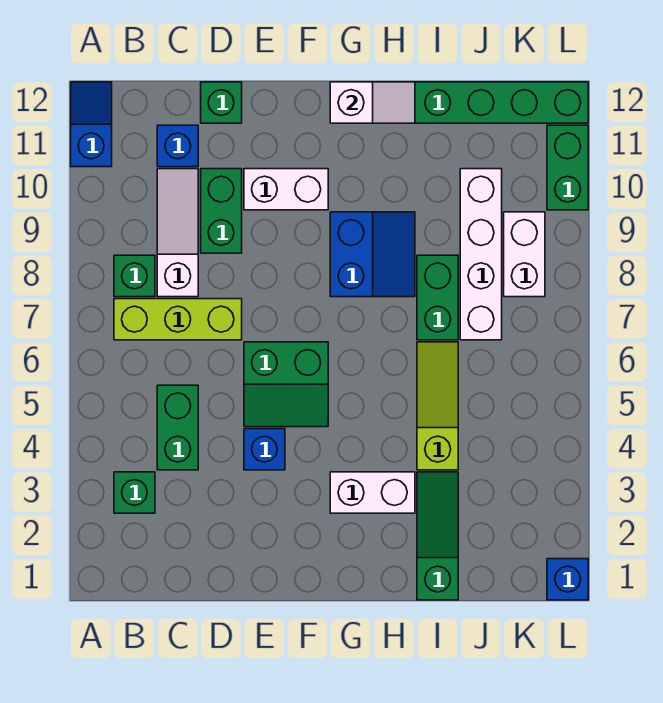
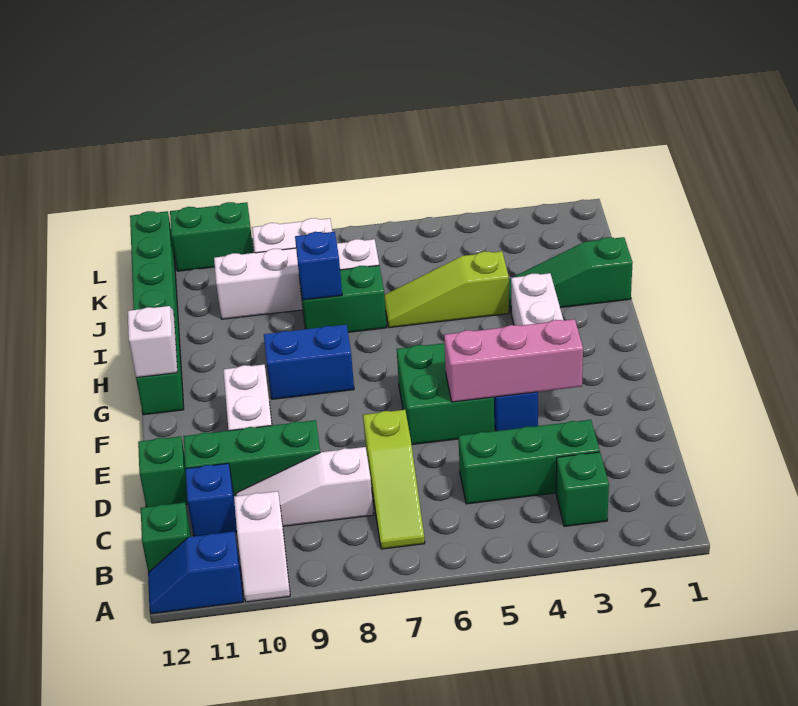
none -> white slope A10:B10 level 1 top B
lime brick B7:D7 level 1 -> lime slope B7:D7 level 1 top D
green brick B8 level 1 -> green brick B12 level 1
green brick C4:C5 level 1 -> green brick C3:C5 level 1
green brick D9:D10 level 1 -> green brick D9:D11 level 1
none -> pink brick E3:E5 level 2
green slope E5:F6 level 1 top 6 -> green brick E5:F6 level 1
blue brick L1 level 1 -> blue brick I8 level 2

